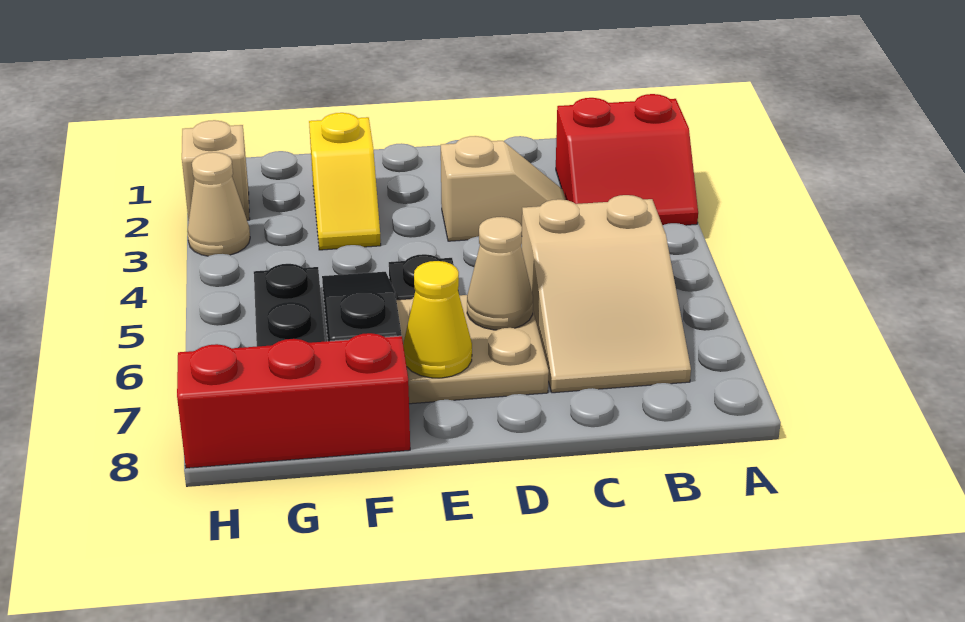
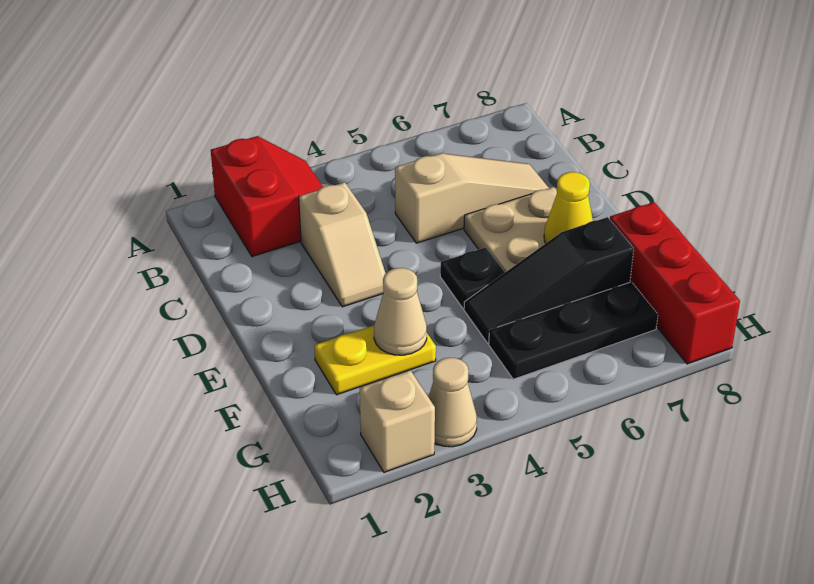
tan slope B5:C7 level 1 top 5 -> tan slope C5:C7 level 1 top 5
tan slope C3:D3 level 1 top D -> tan slope C3:D3 level 1 top C
tan cone D6 level 2 -> tan cone F3 level 2
yellow slope F2:F3 level 1 top 2 -> yellow plate F2:F3 level 1

